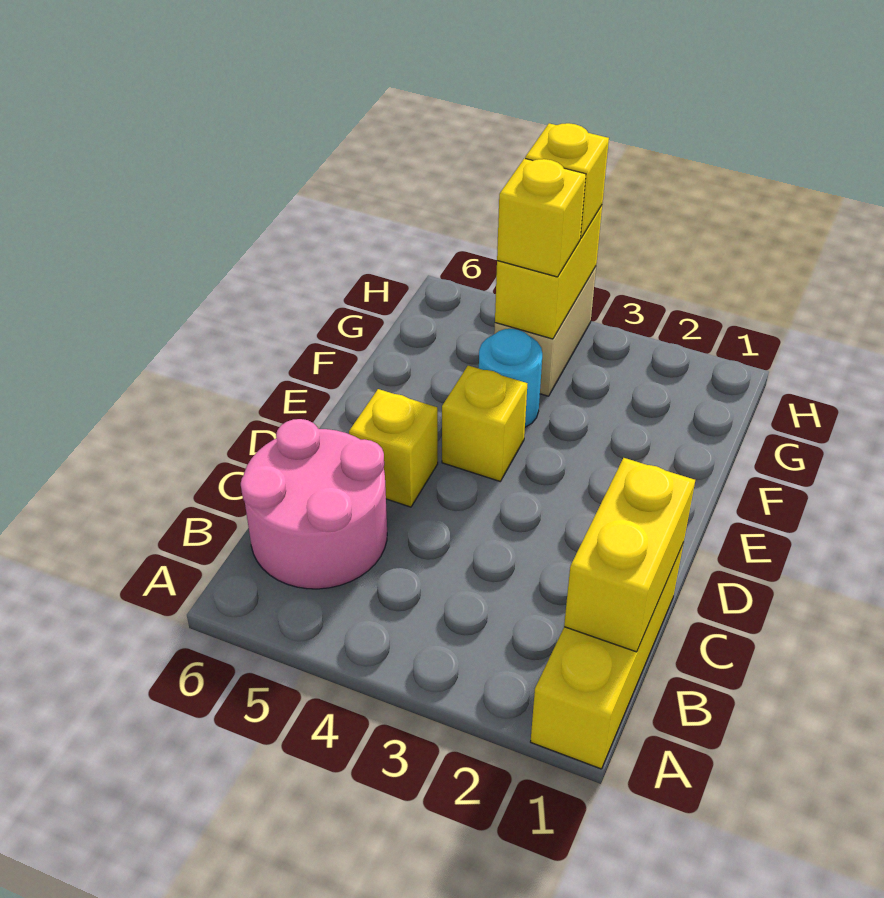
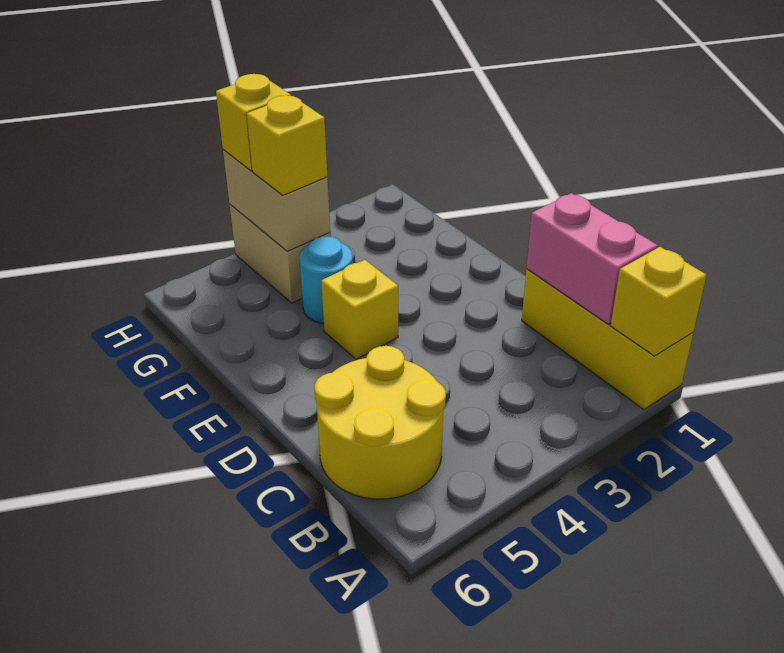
yellow brick B1:C1 level 2 -> pink brick B1:C1 level 2
pink round brick B5:C6 level 1 -> yellow round brick B5:C6 level 1
yellow brick D5 level 1 -> yellow brick A1 level 2
yellow brick G4:H4 level 2 -> tan brick G4:H4 level 2

